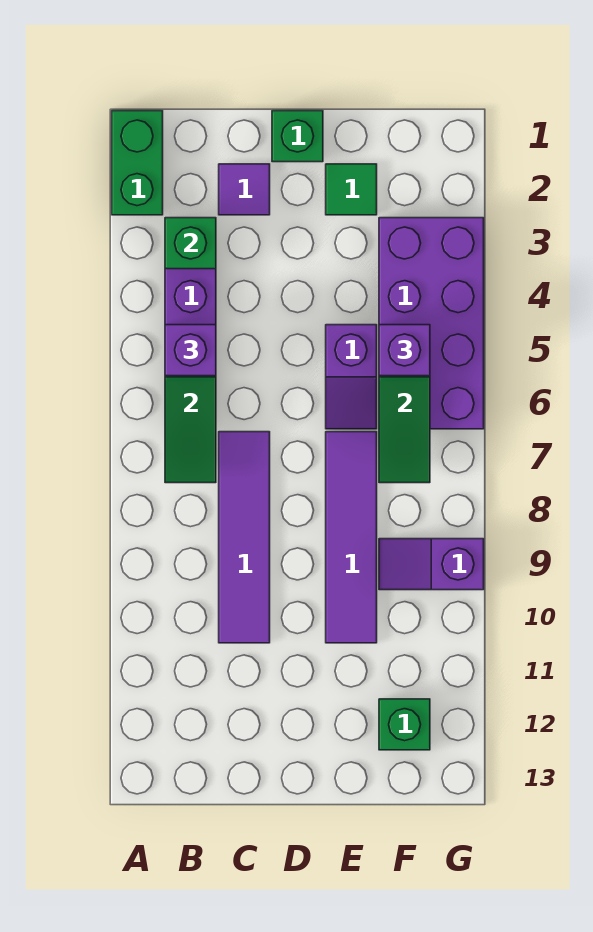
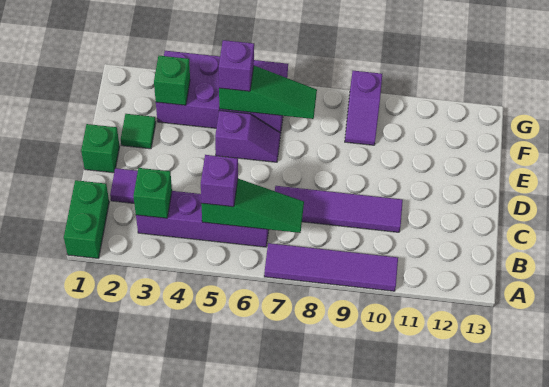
green brick A1:A2 level 1 -> green brick A1:B1 level 1
purple tile E7:E10 level 1 -> purple tile A7:A10 level 1
green brick F12 level 1 -> green brick F3 level 2

